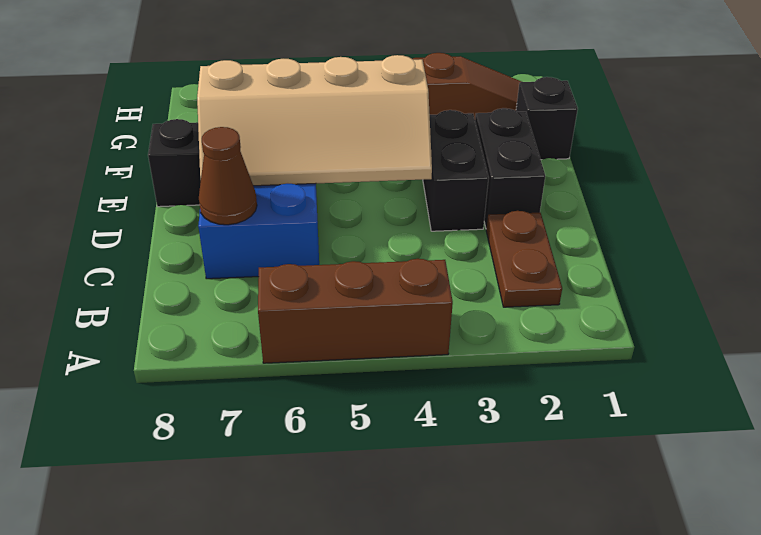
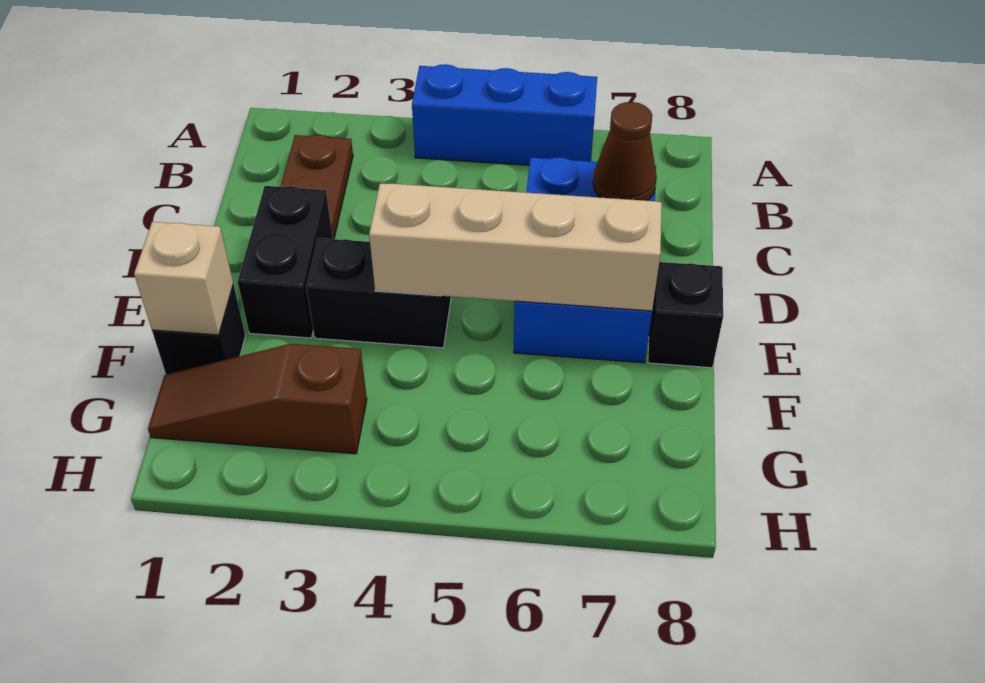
brown brick A4:A6 level 1 -> blue brick A4:A6 level 1
black brick D3:E3 level 1 -> black brick E3:E4 level 1
none -> tan brick F1 level 2

